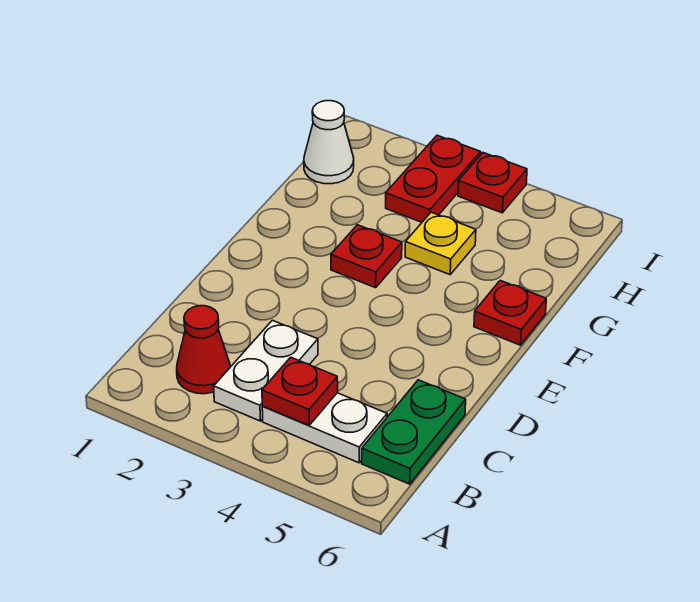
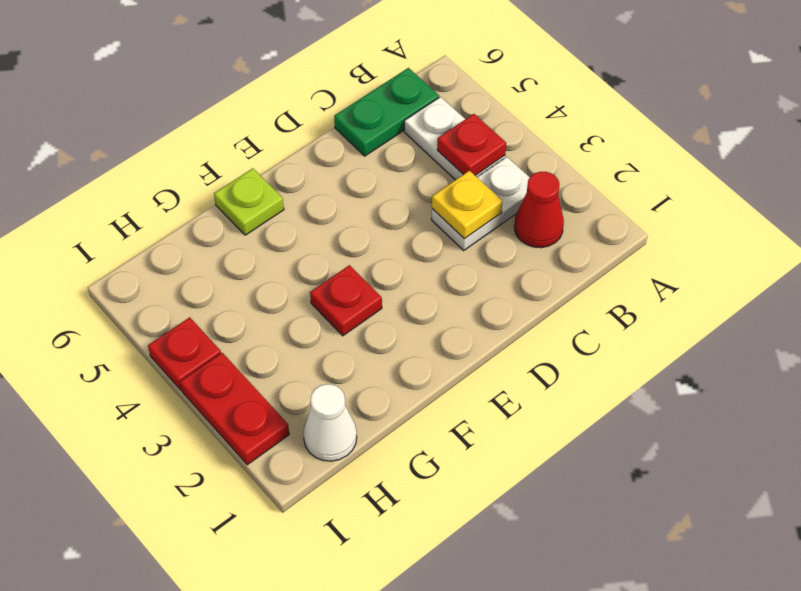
red plate F6 level 1 -> lime plate F6 level 1
yellow plate G4 level 1 -> yellow plate C3 level 2
red plate H3:I3 level 1 -> red plate I2:I3 level 1

